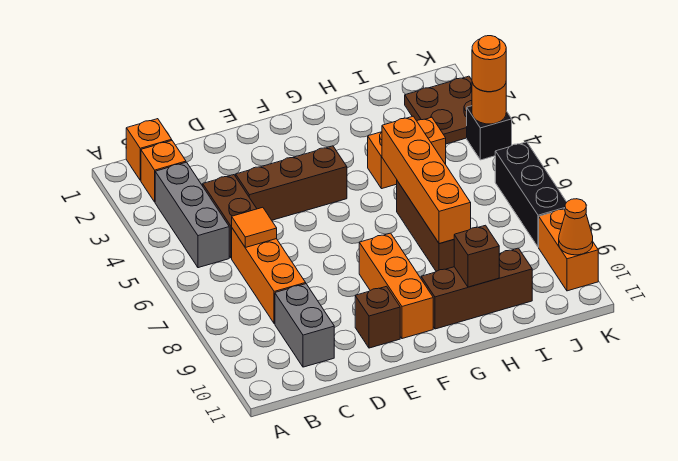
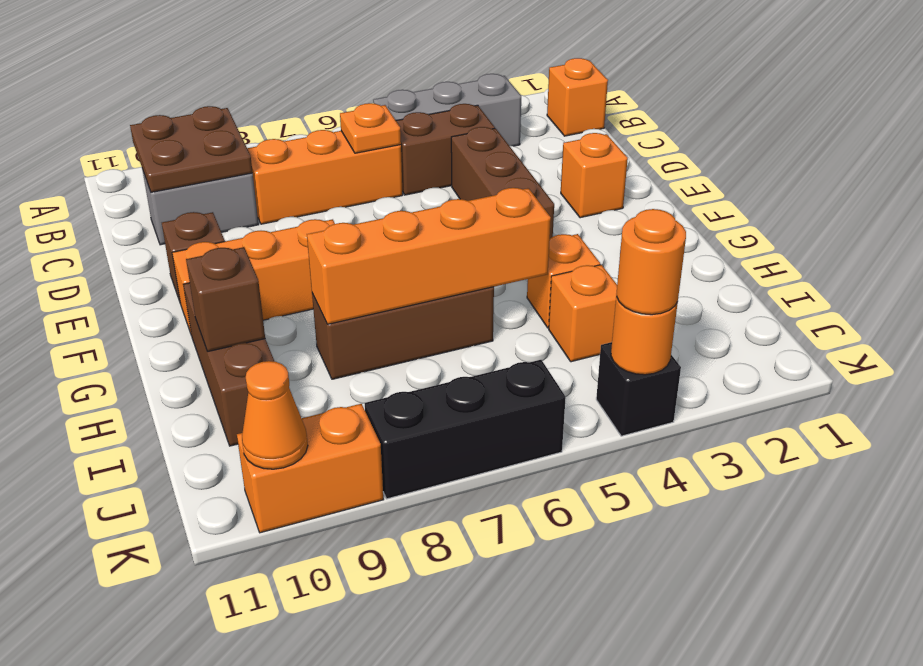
orange brick B2 level 1 -> orange brick E2 level 1
orange tile C6 level 2 -> orange plate C6 level 2
brown plate J2:K3 level 1 -> brown plate B9:C10 level 2

